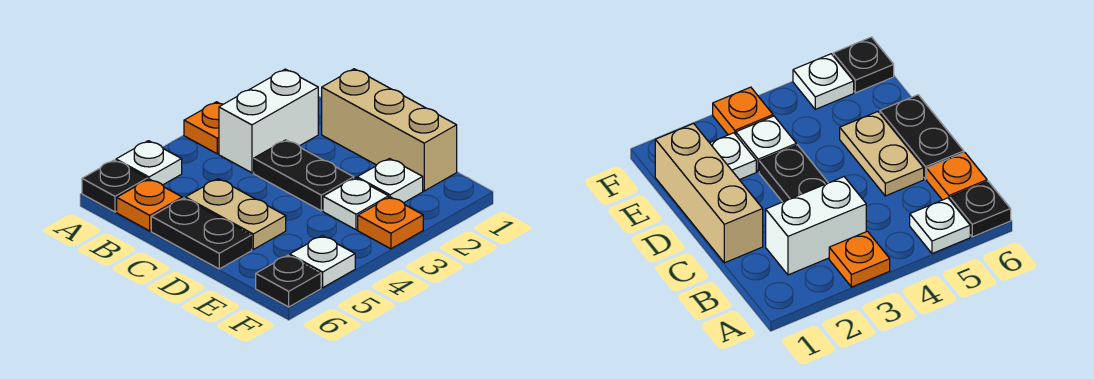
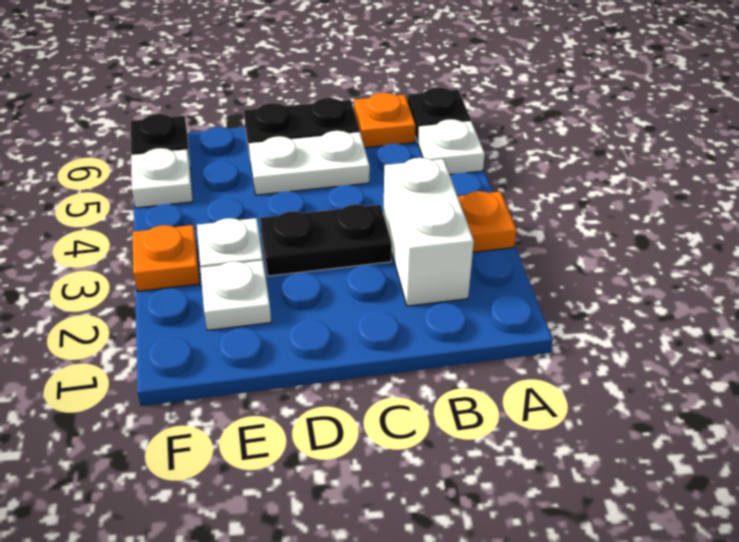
tan brick C1:E1 level 1 -> none
tan plate C5:D5 level 1 -> white plate C5:D5 level 1

